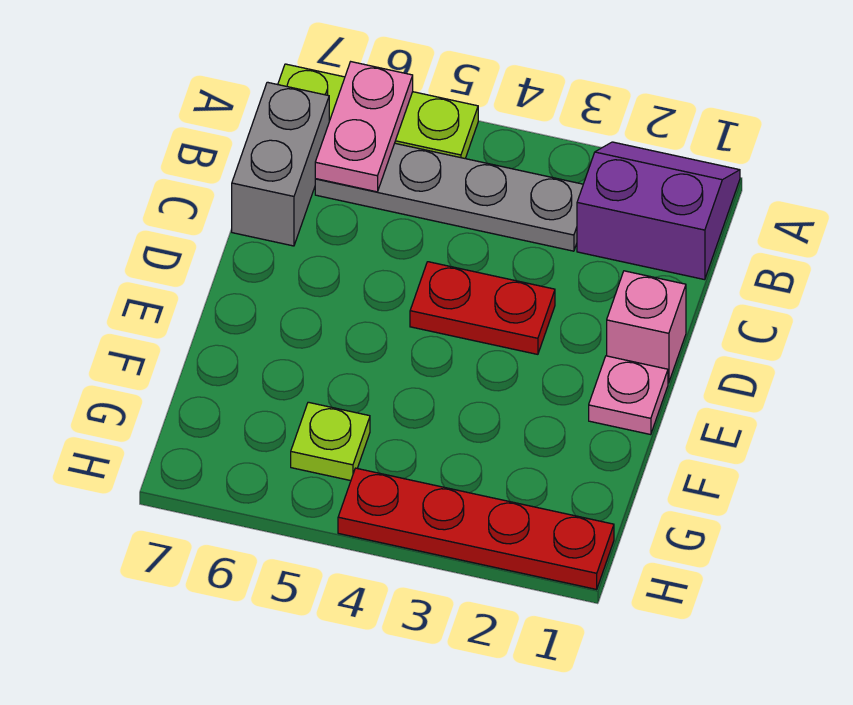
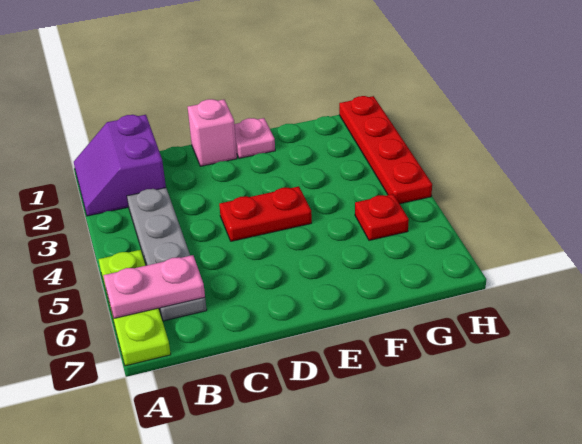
grey brick B7:C7 level 1 -> none
red plate D3:D4 level 1 -> red plate D4:E4 level 1
lime plate G5 level 1 -> red plate G5 level 1

